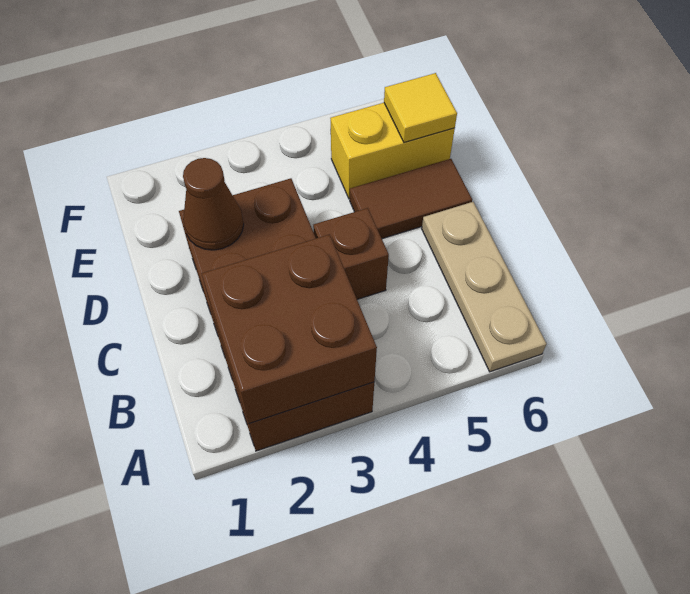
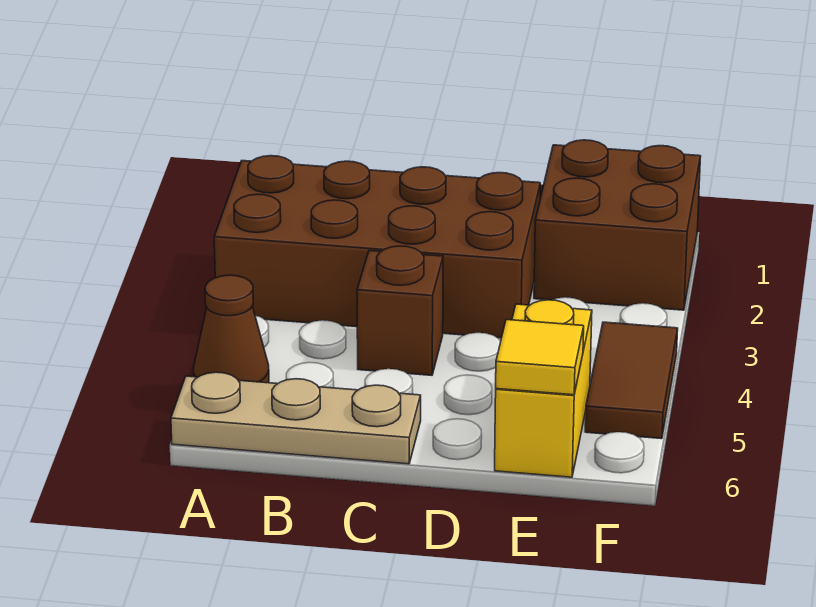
brown brick A2:B3 level 2 -> brown brick E1:F2 level 1
brown cone D2 level 2 -> brown cone A5 level 1
brown tile D5:D6 level 1 -> brown tile F4:F5 level 1

